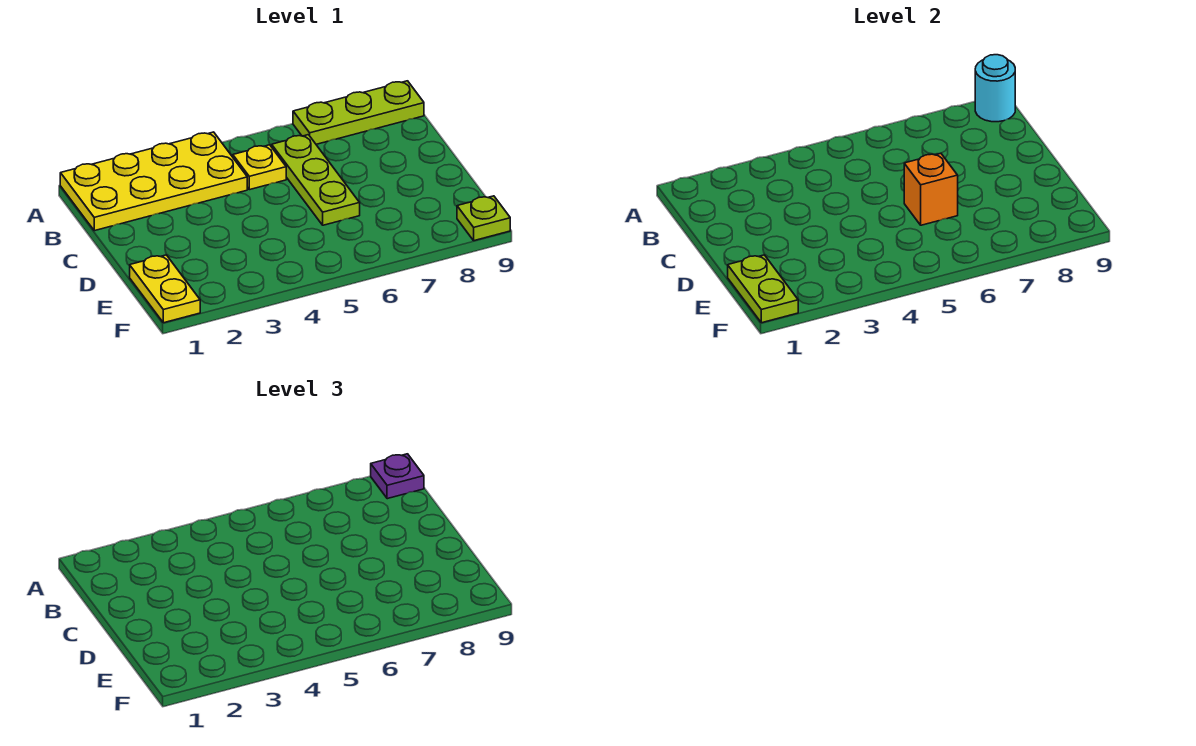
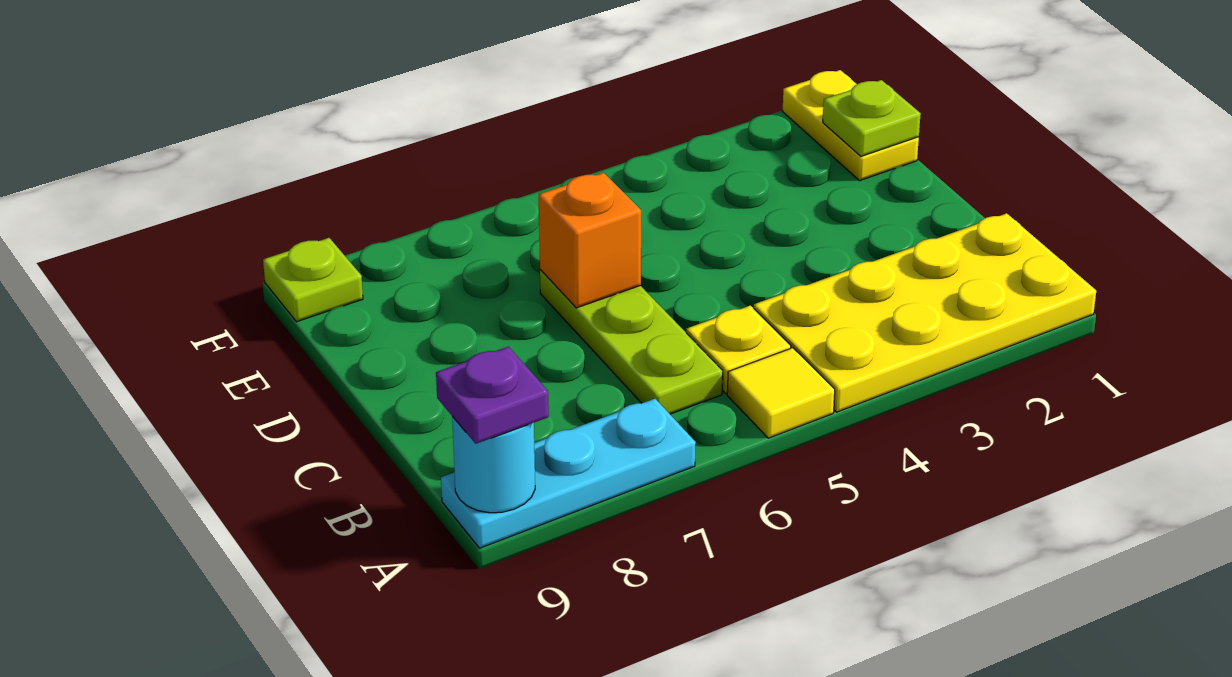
none -> yellow tile A5 level 1
lime plate A7:A9 level 1 -> cyan plate A7:A9 level 1
lime plate E1:F1 level 2 -> lime plate E1 level 2

